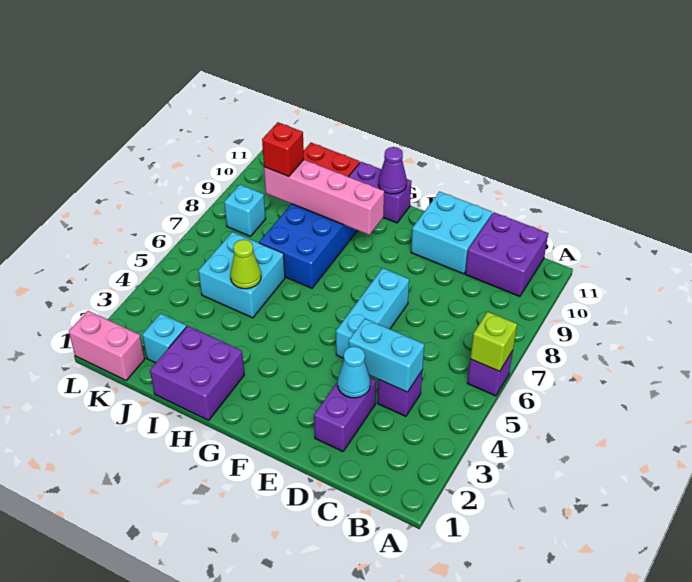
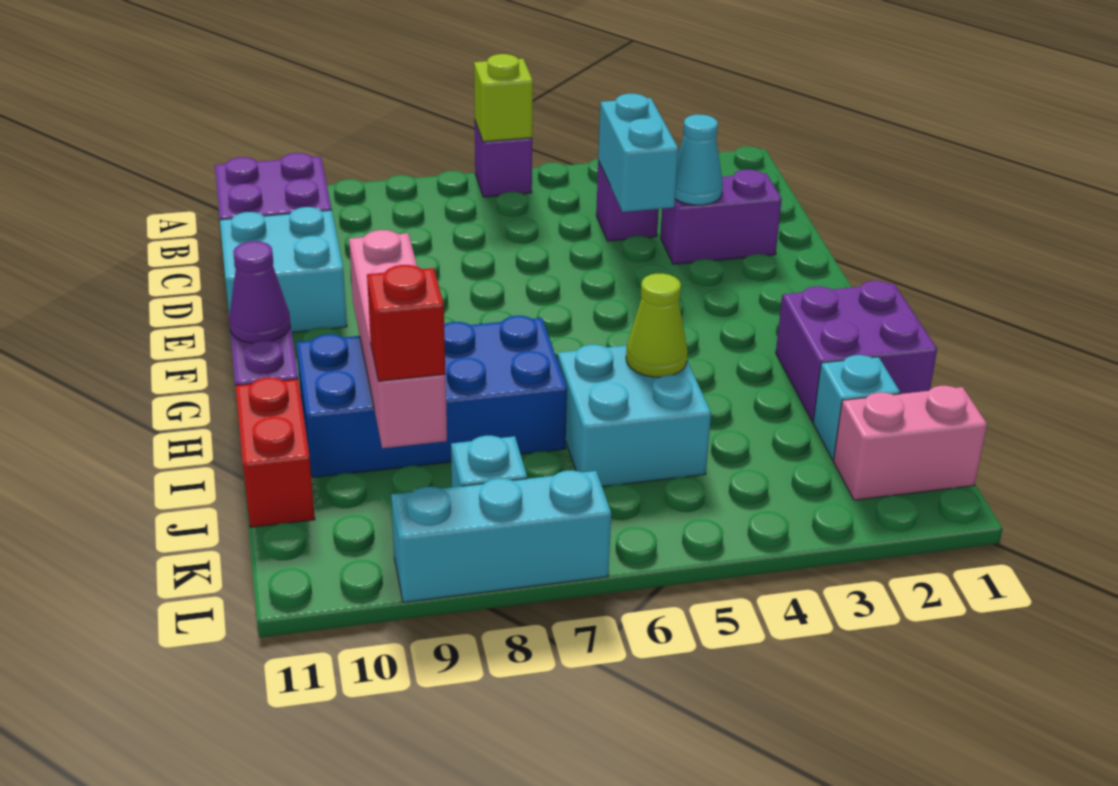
cyan brick E5:E7 level 1 -> cyan brick L7:L9 level 1
pink brick K1:L1 level 1 -> pink brick K1:K2 level 1

